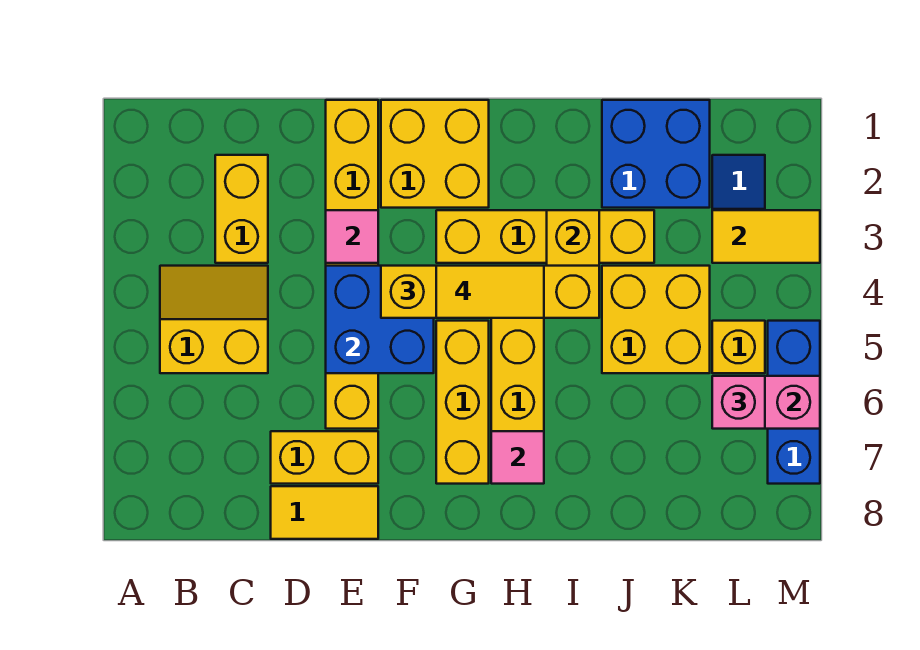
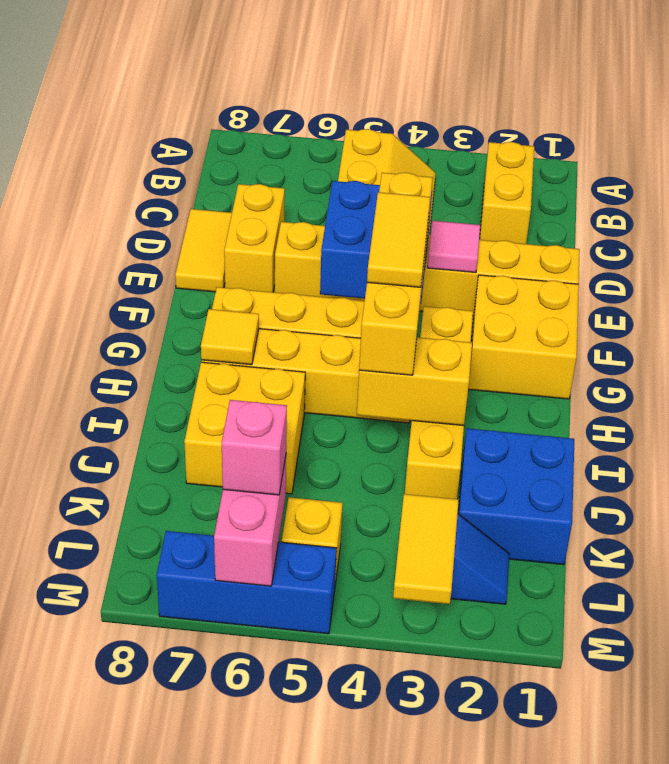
yellow brick C2:C3 level 1 -> yellow brick B2:C2 level 1
pink tile H7 level 2 -> yellow tile H7 level 2
yellow brick J4:K5 level 1 -> yellow brick I6:J7 level 1

